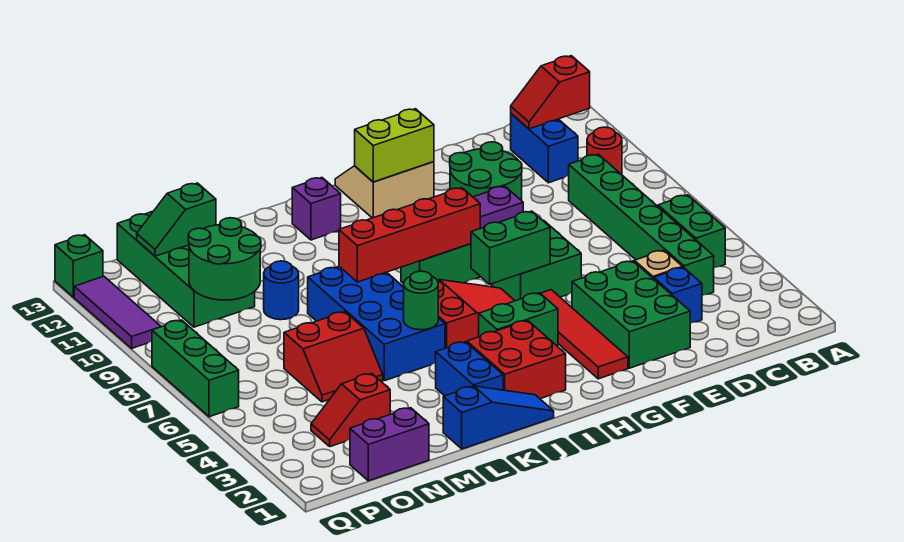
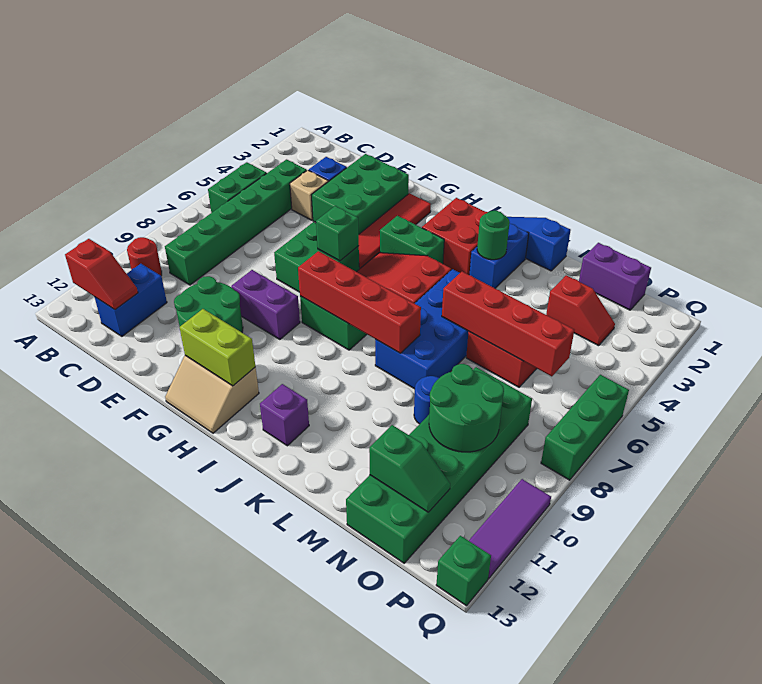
green brick G6:H6 level 2 -> green brick G6 level 2
green round brick K5 level 2 -> green round brick K3 level 2
none -> red brick L6:O6 level 2
green brick N10:O13 level 1 -> green brick N8:O13 level 1

